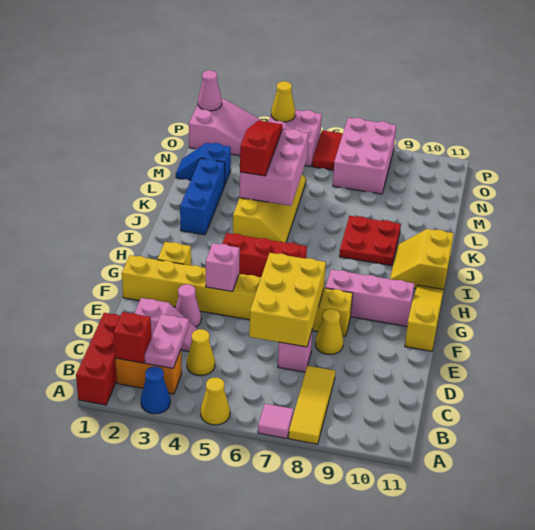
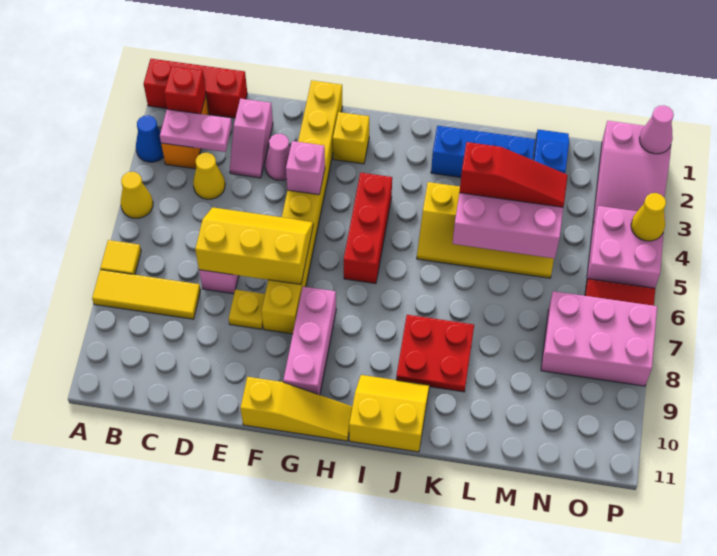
pink tile A7 level 1 -> yellow tile A7 level 1
yellow brick D6:F7 level 2 -> yellow slope D6:F7 level 2 top 7
yellow cone E8 level 1 -> yellow plate E8 level 1

